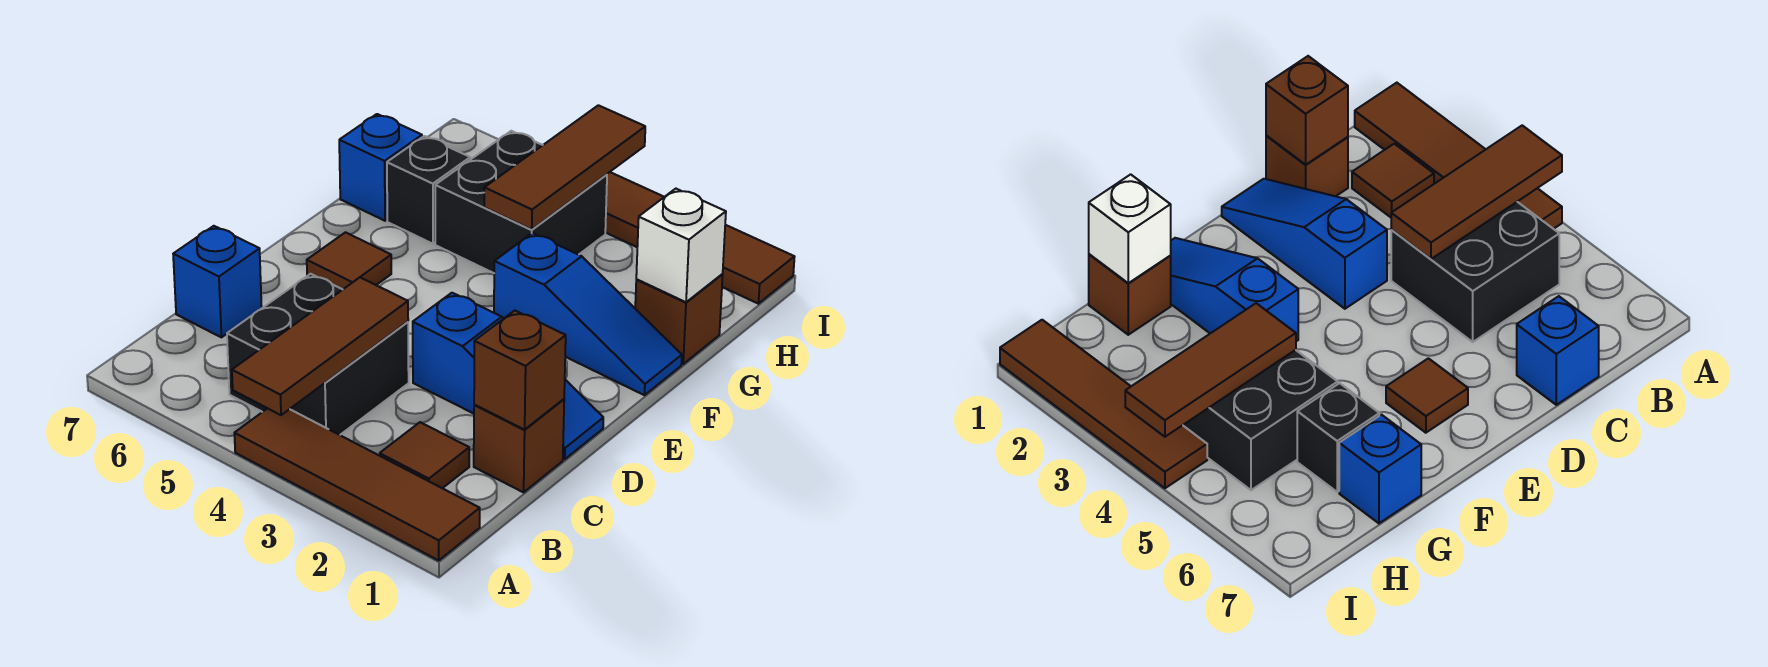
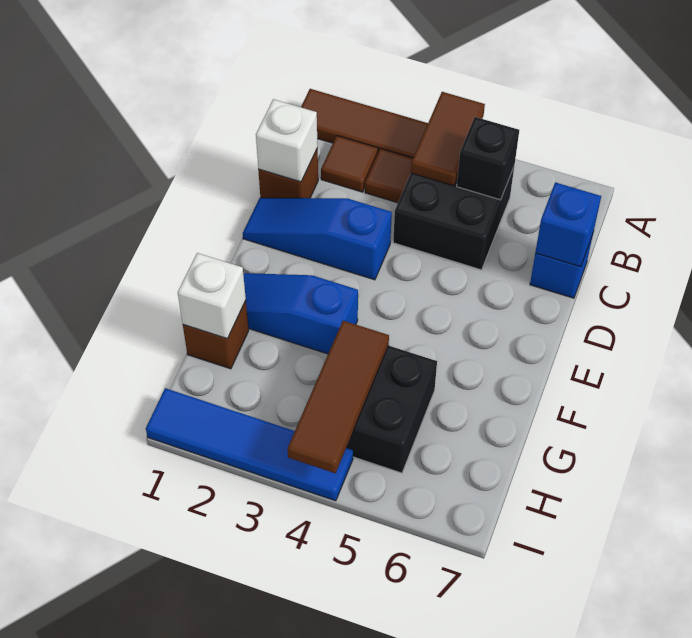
brown tile A4:C4 level 2 -> brown tile A4:B4 level 2
brown brick C1 level 2 -> white brick C1 level 2
brown tile E6 level 1 -> brown tile B3 level 1
black brick G6 level 1 -> black brick B5 level 2
blue brick G7 level 1 -> blue brick C7 level 2
brown tile I1:I4 level 1 -> blue tile I1:I4 level 1

